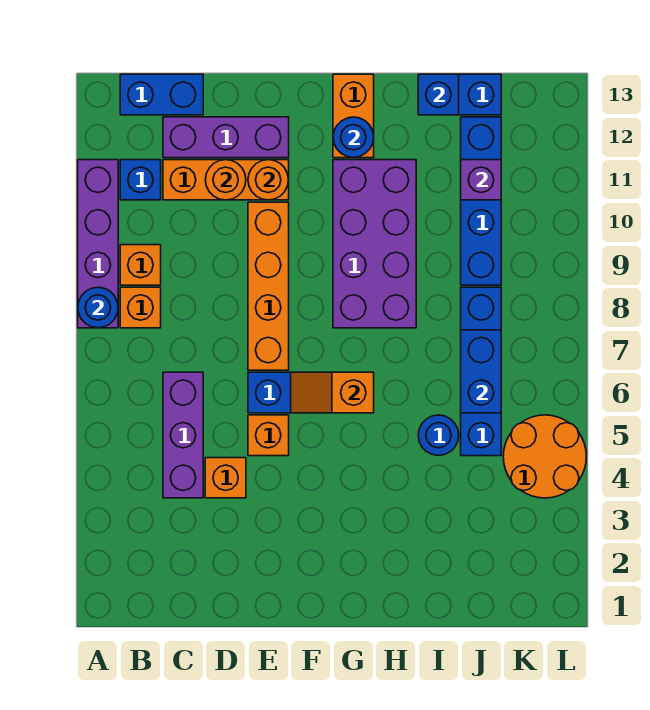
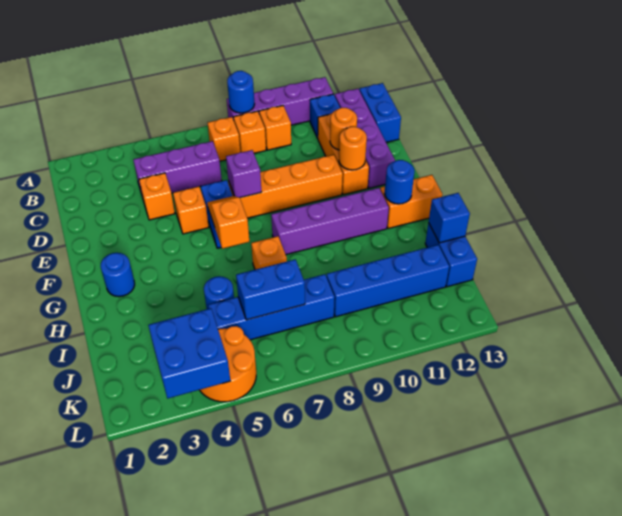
none -> orange brick B7 level 1
purple brick C12:E12 level 1 -> purple brick B12:E12 level 1
none -> blue round brick G2 level 1
purple brick G8:H11 level 1 -> purple brick G8:G11 level 1
none -> orange brick H7 level 1
purple brick J11 level 2 -> purple brick E7 level 2
none -> blue brick K3:L4 level 2

